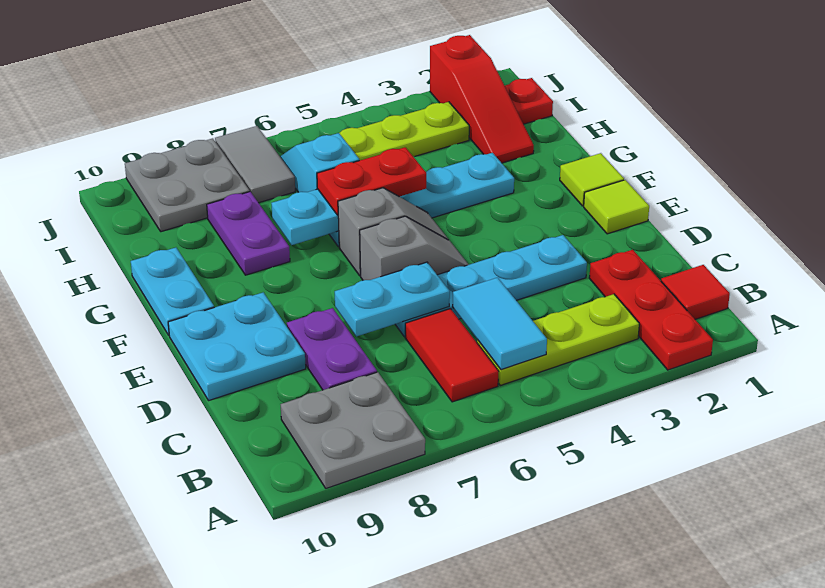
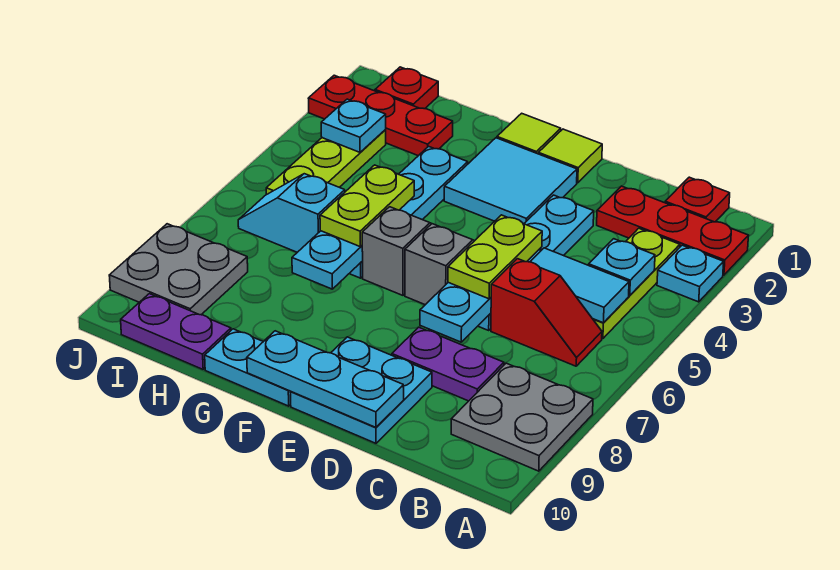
none -> cyan plate A3 level 1
red tile B1 level 1 -> red plate B1 level 1
none -> cyan plate B4 level 2
red tile B6:C6 level 1 -> red slope B6:C6 level 1 top C
none -> lime plate D5:D6 level 3
none -> cyan plate D10:F10 level 2
none -> cyan tile E2:F3 level 1
red plate G5:G6 level 3 -> lime plate G5:G6 level 3
purple plate G8:H8 level 1 -> purple plate H10:I10 level 1
red slope H2:J2 level 1 top J -> red plate H2:J2 level 1
none -> cyan plate I3 level 2
grey tile I7:J7 level 1 -> none

